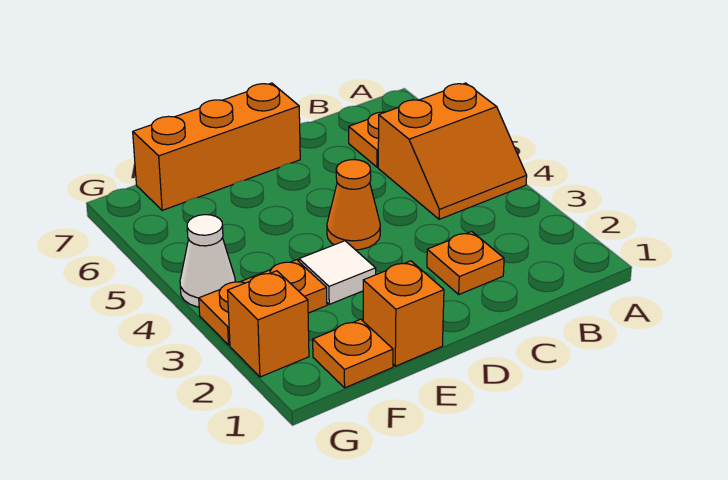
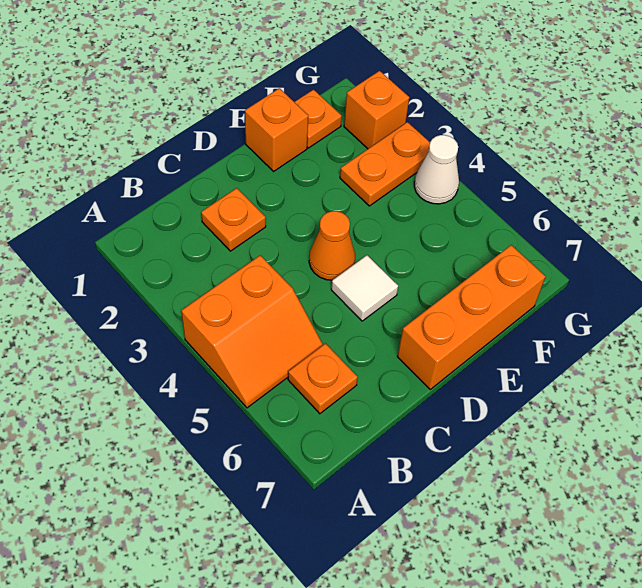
orange slope A4:B5 level 1 top 5 -> orange slope A4:B5 level 1 top 4
white tile E3 level 1 -> white tile D5 level 1

